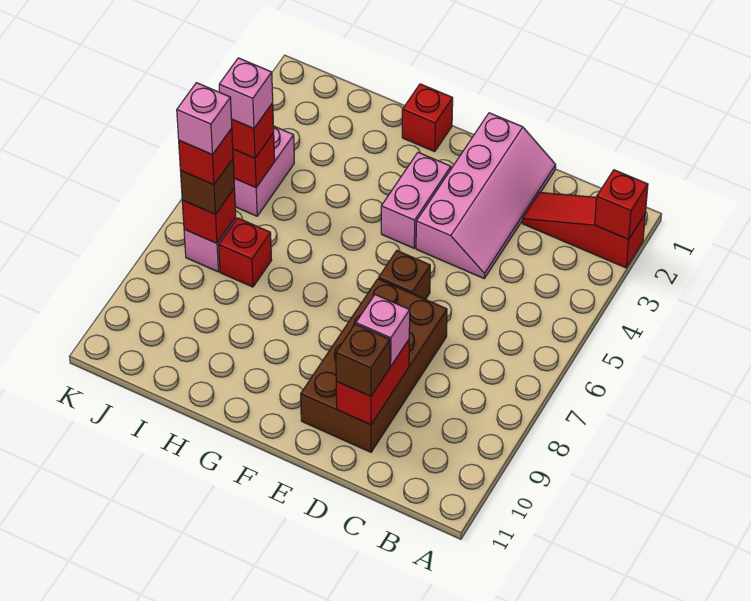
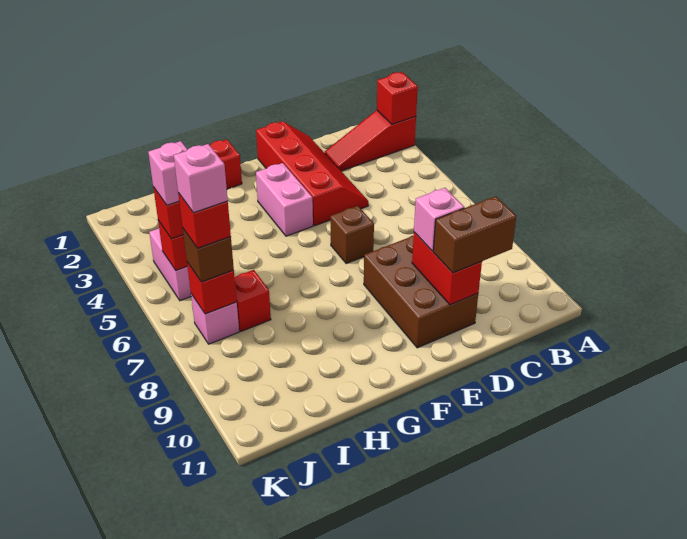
pink slope D1:E4 level 1 top E -> red slope D1:E4 level 1 top E
brown brick D7:E10 level 1 -> brown brick D8:E10 level 1
brown brick D10 level 3 -> brown brick C10:D10 level 3

